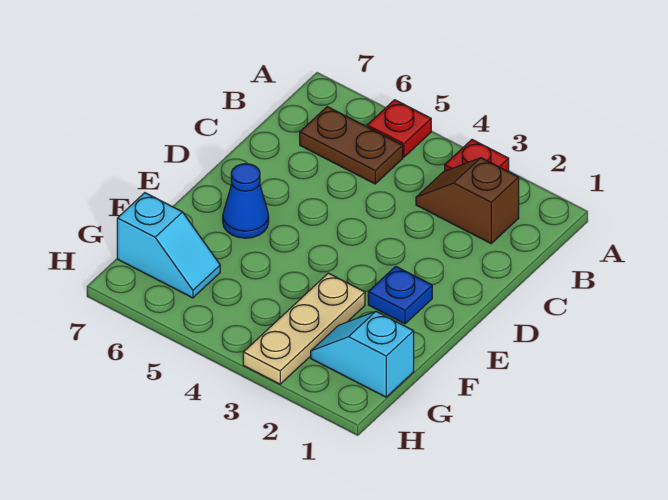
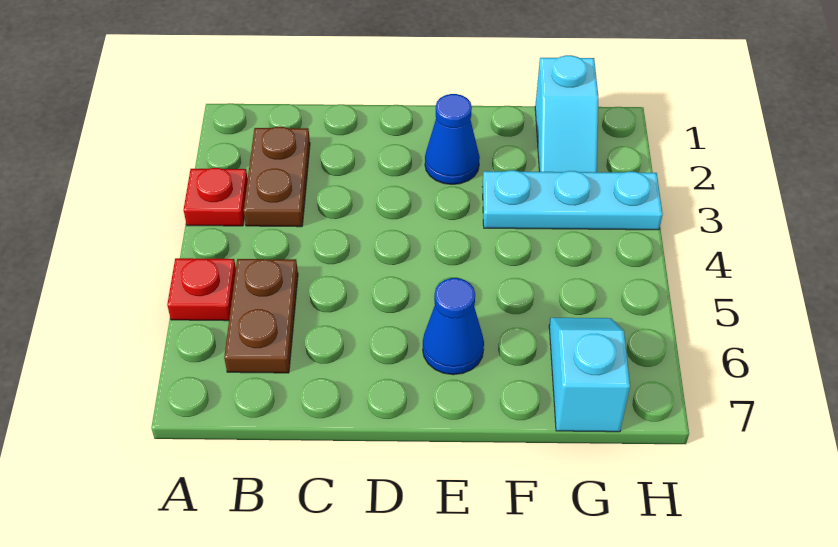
brown slope B2:B3 level 1 top 2 -> brown plate B2:B3 level 1
blue plate E2 level 1 -> blue cone E2 level 1
tan plate F3:H3 level 1 -> cyan plate F3:H3 level 1

